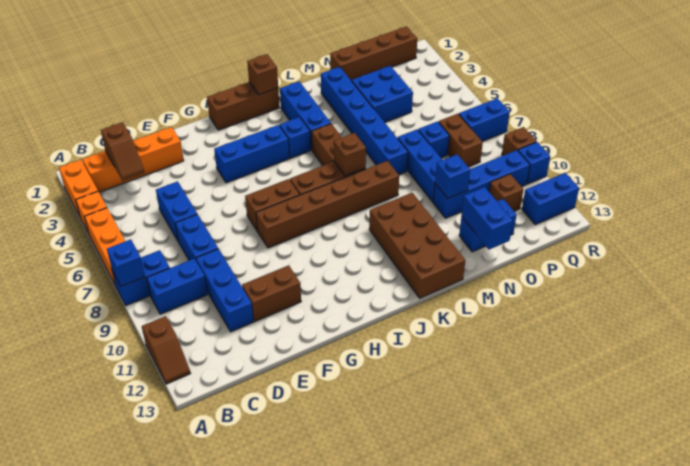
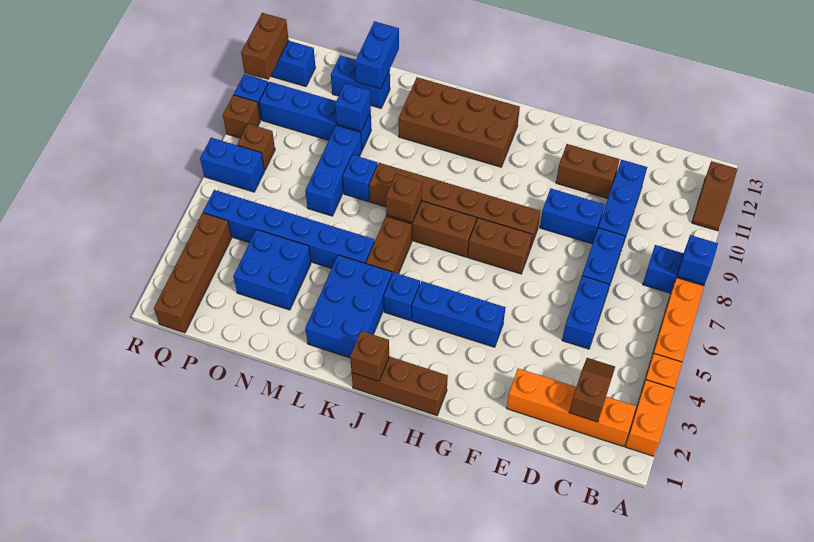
brown slope A11:A12 level 1 top 11 -> brown slope A11:A12 level 1 top 12
blue brick B9:C9 level 1 -> blue brick E9:F9 level 1
blue brick K2:K4 level 1 -> blue brick K2:L4 level 1
brown brick K10:L13 level 1 -> brown brick I11:L12 level 1
blue brick M2:M7 level 1 -> blue brick L5:Q5 level 1
brown brick N1:Q1 level 1 -> brown brick Q1:Q4 level 1
blue brick O7 level 1 -> blue brick M8 level 1
brown brick P7:P8 level 1 -> brown brick R11:R12 level 2
brown brick P11 level 1 -> brown brick Q8 level 1

